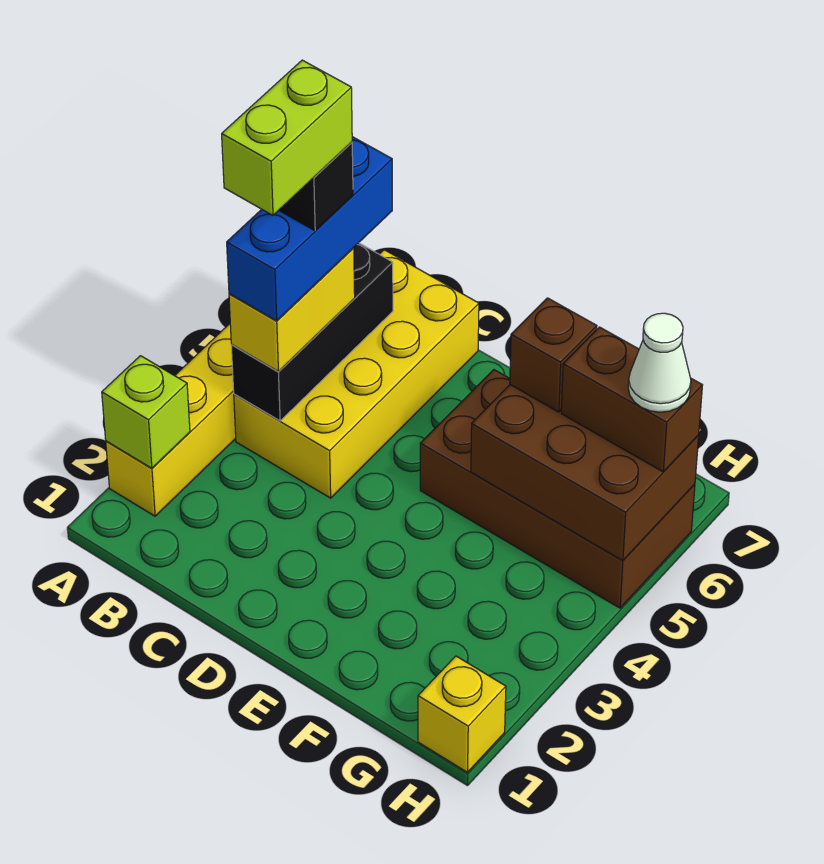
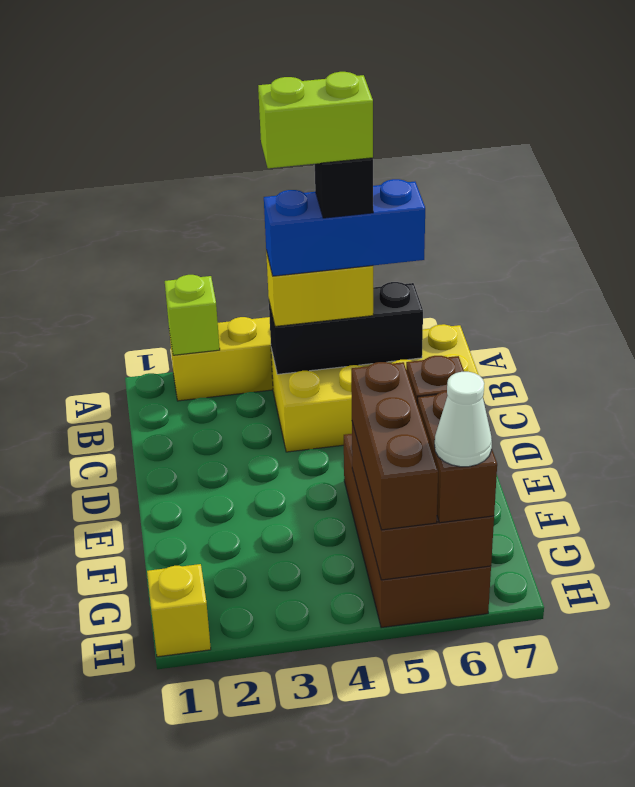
none -> brown brick F5:H5 level 3

